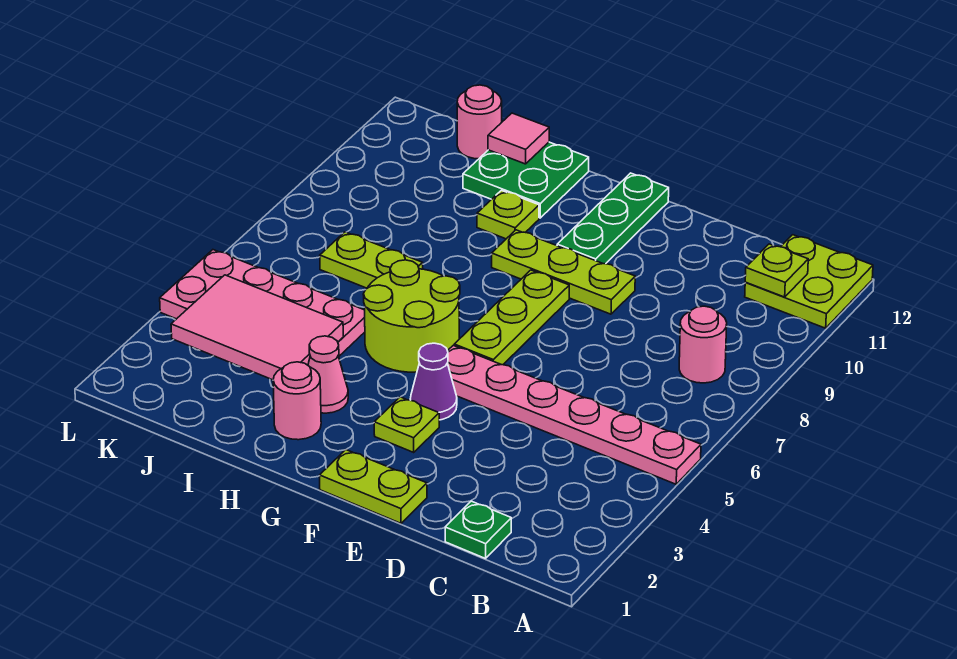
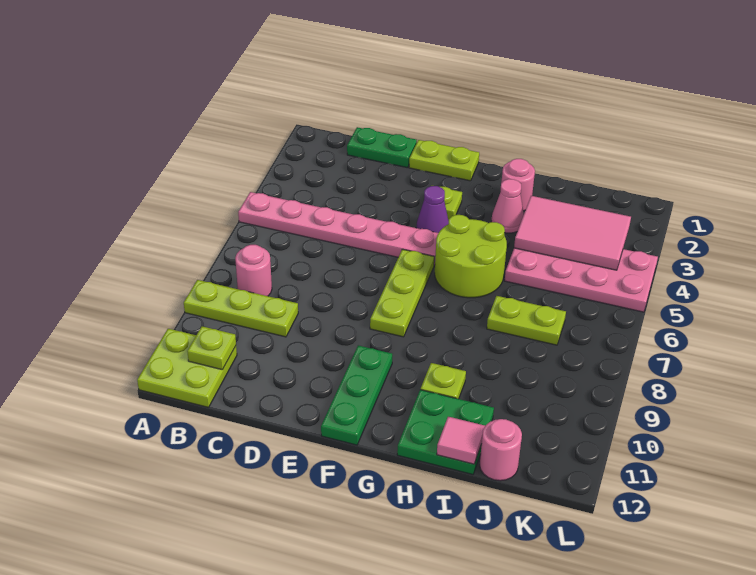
green plate C1 level 1 -> green plate C1:D1 level 1
lime plate E9:G9 level 1 -> lime plate A9:C9 level 1

